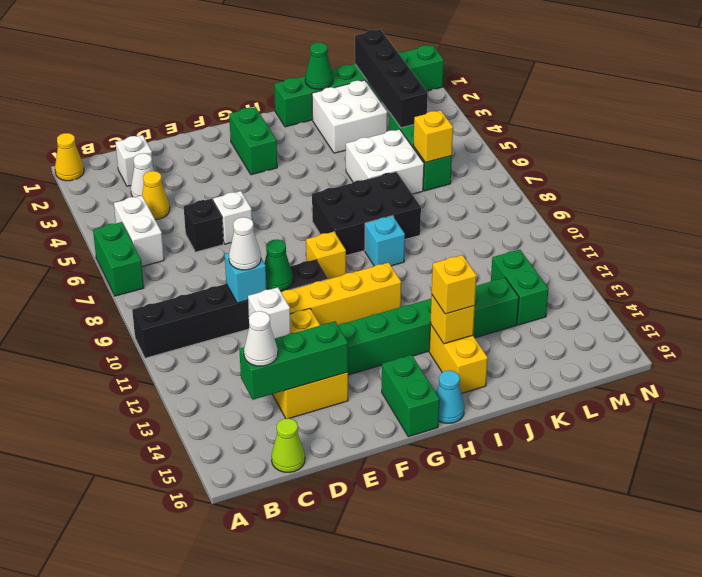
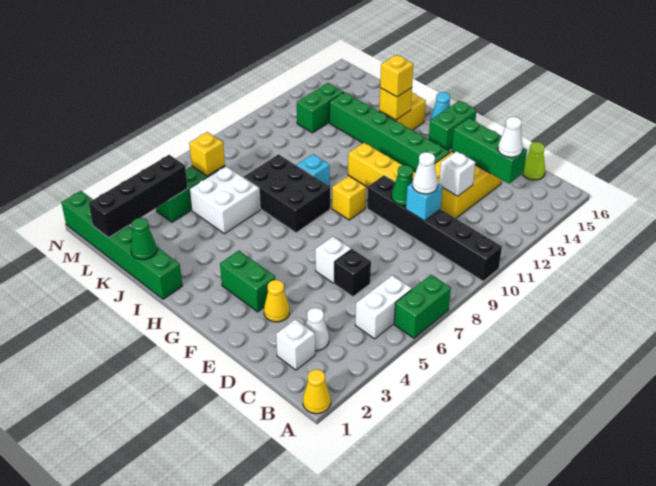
yellow cone C4 level 1 -> yellow cone E3 level 1
green brick G2:G3 level 1 -> green brick F3:G3 level 1
white brick J2:K3 level 1 -> none

